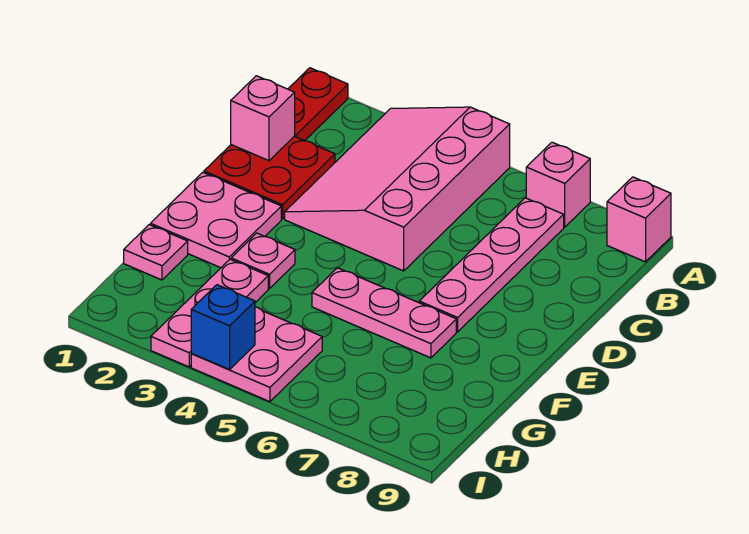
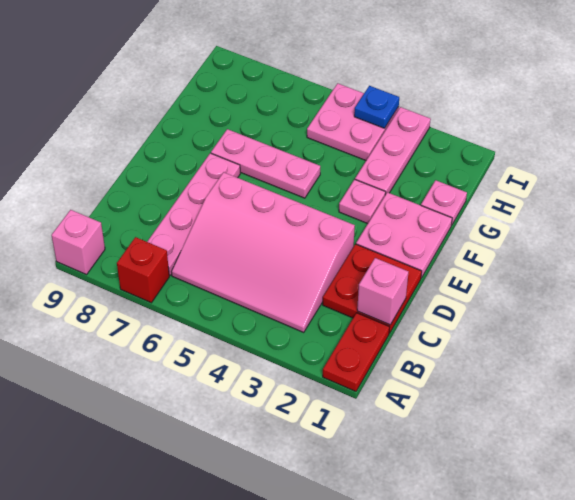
pink slope A3:D5 level 1 top 5 -> pink slope B3:D6 level 1 top D
pink brick A7 level 1 -> red brick A7 level 1
blue brick I4 level 2 -> blue plate I4 level 2

